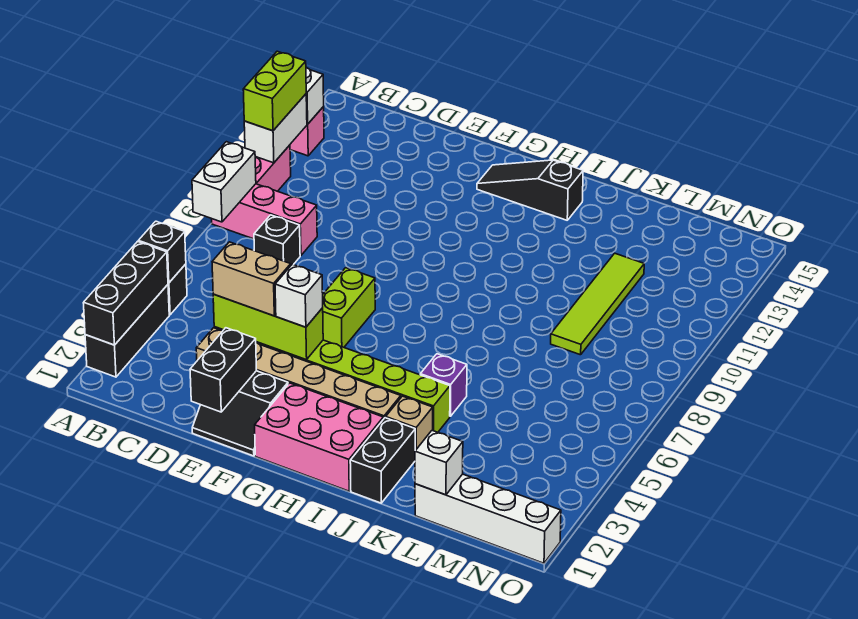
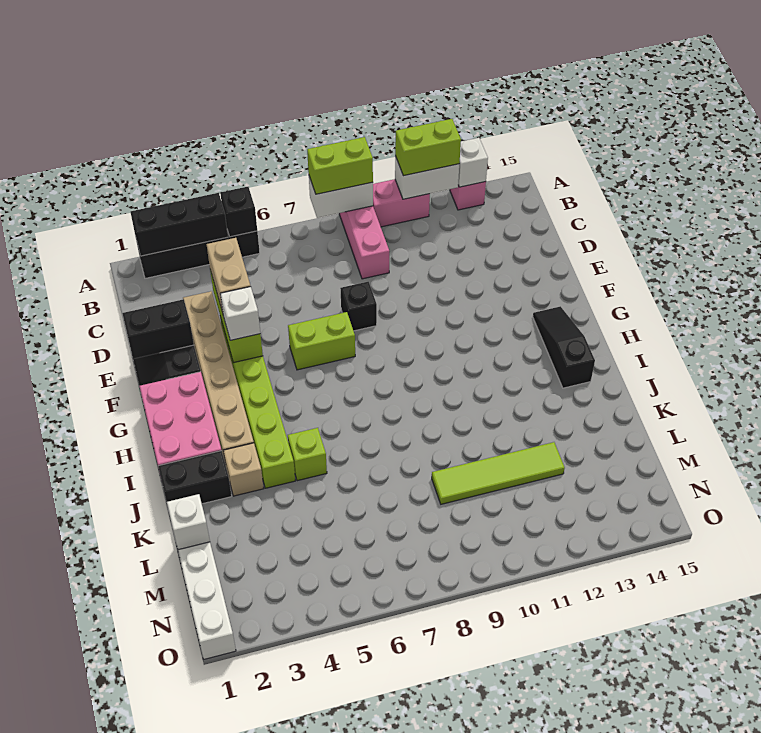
none -> lime brick A8:A9 level 3
black brick C8 level 1 -> black brick E8 level 1
purple brick J5 level 1 -> lime brick J5 level 1

